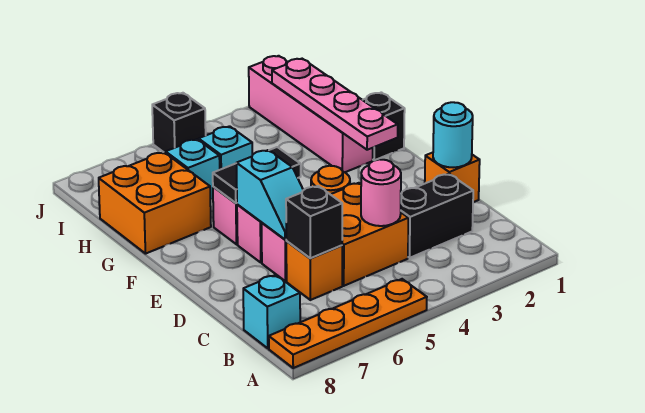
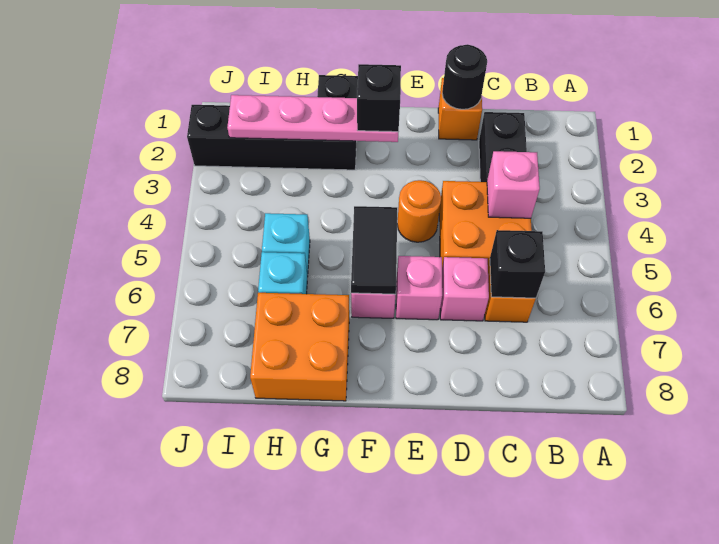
orange plate A5:A8 level 1 -> none
cyan brick B8 level 1 -> none
pink round brick C4 level 2 -> pink brick C4 level 2
cyan round brick D1 level 2 -> black round brick D1 level 2
cyan slope D6:E6 level 2 top E -> none
pink brick G2:J2 level 1 -> black brick G2:J2 level 1
black brick J5 level 1 -> black brick F2 level 3

